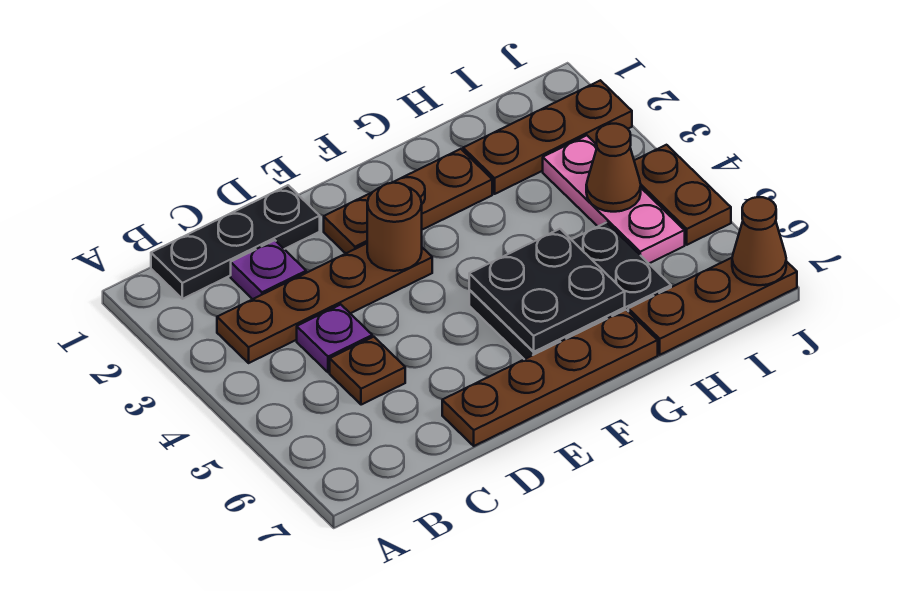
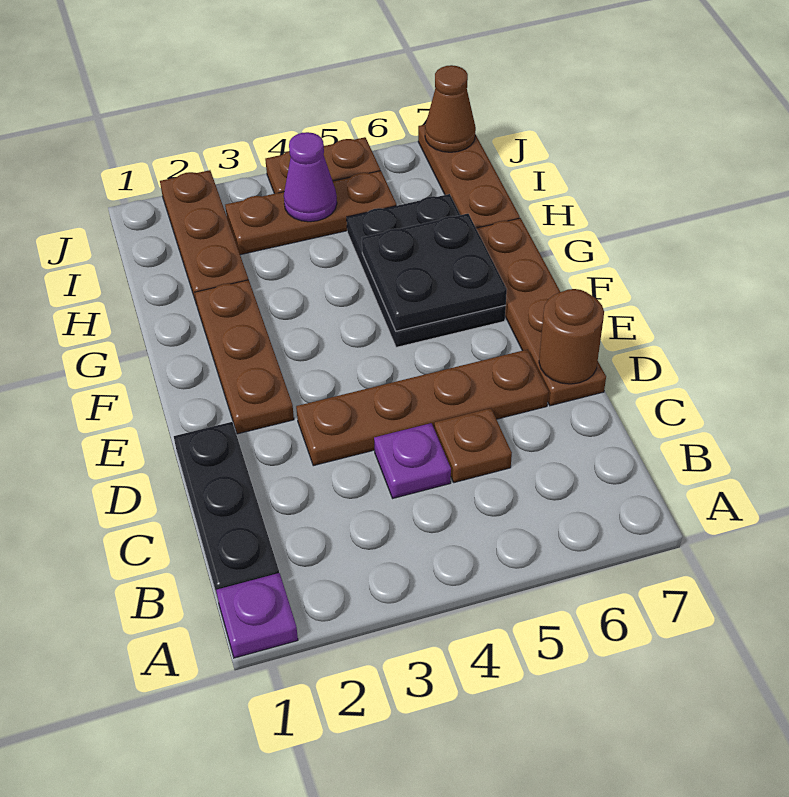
brown plate B3:E3 level 1 -> brown plate D3:D6 level 1
purple plate C2 level 1 -> purple plate A1 level 1
brown round brick E3 level 2 -> brown round brick D7 level 2
pink plate I3:I5 level 1 -> brown plate I3:I5 level 1
brown cone I4 level 2 -> purple cone I4 level 2

